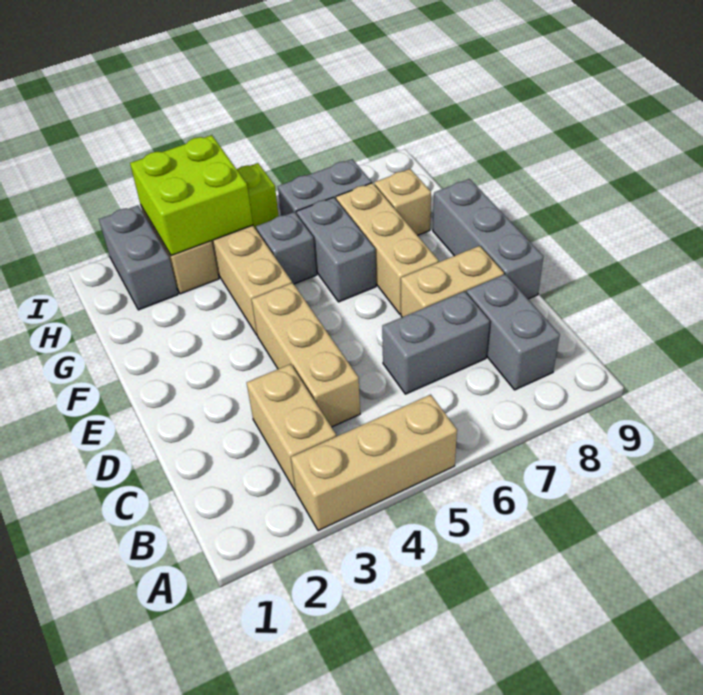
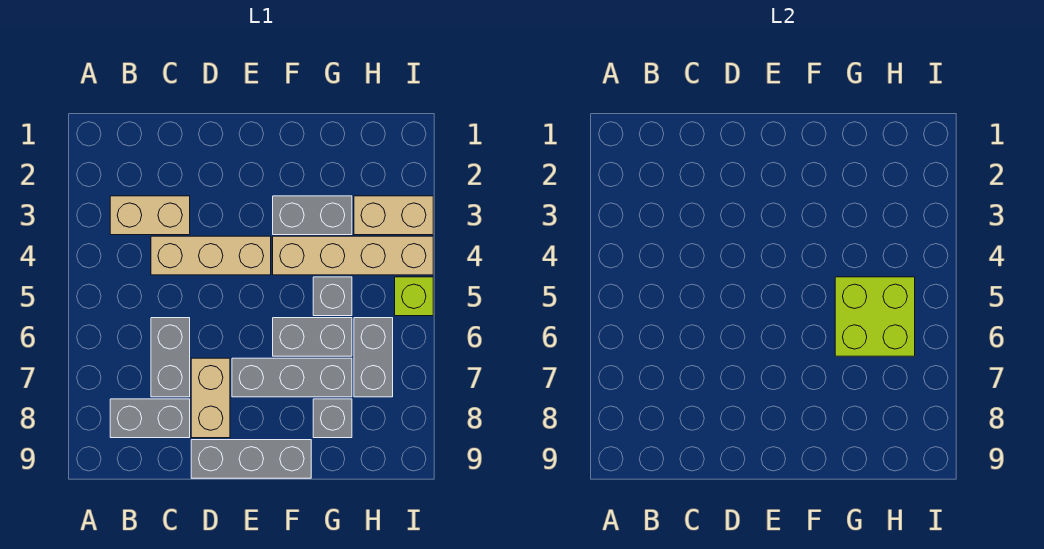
tan brick A3:A5 level 1 -> none
tan brick E7:G7 level 1 -> grey brick E7:G7 level 1
tan brick G8 level 1 -> grey brick G8 level 1
grey brick H2:I2 level 1 -> grey brick F3:G3 level 1
lime brick H3:I4 level 2 -> lime brick G5:H6 level 2

